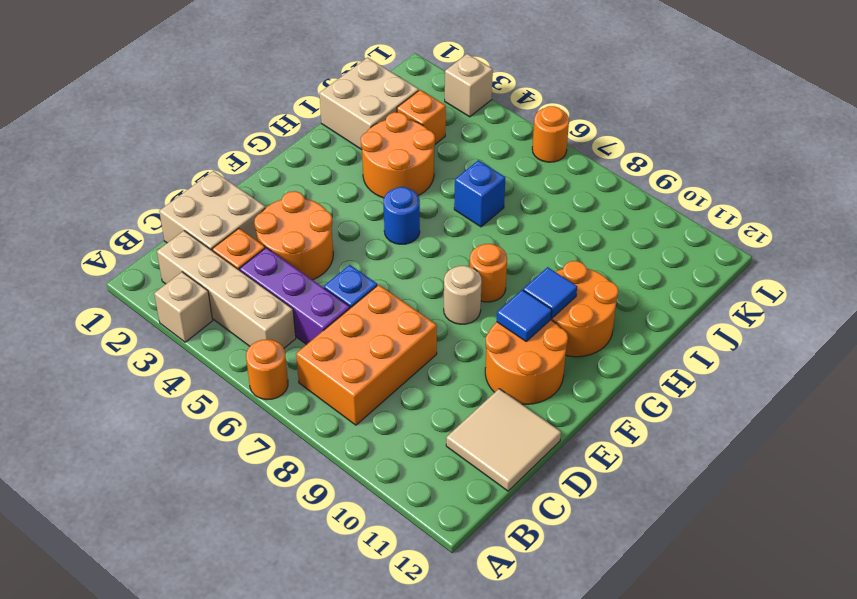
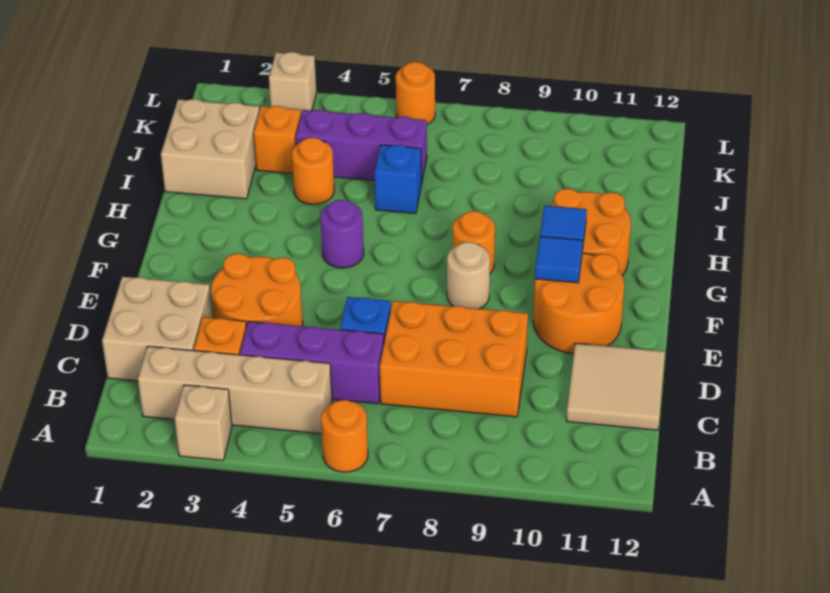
orange brick B7:D8 level 1 -> orange brick C7:D9 level 1
blue round brick G5 level 1 -> purple round brick G5 level 1
orange round brick H3:I4 level 1 -> orange round brick I4 level 1
none -> purple brick J4:J6 level 1

